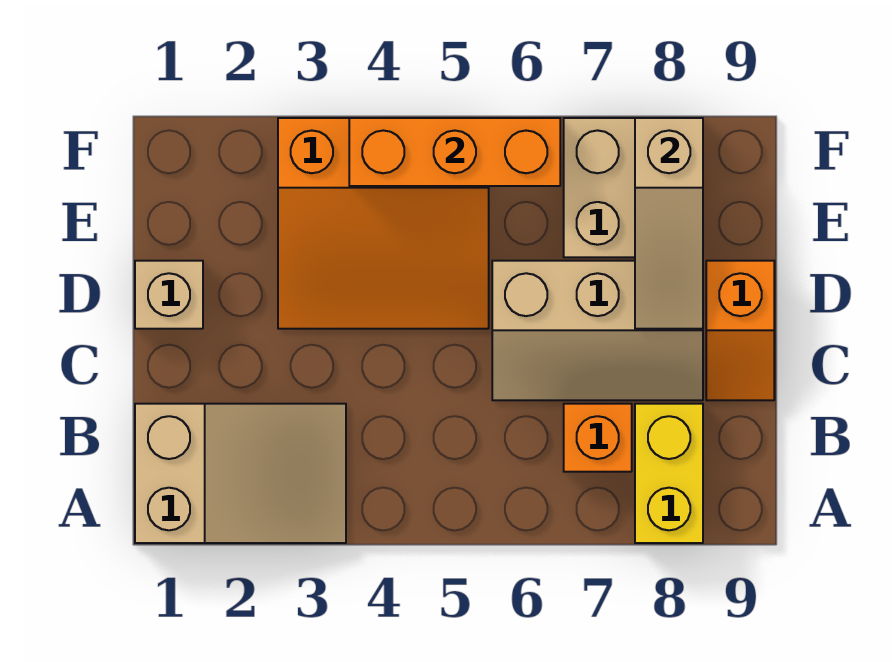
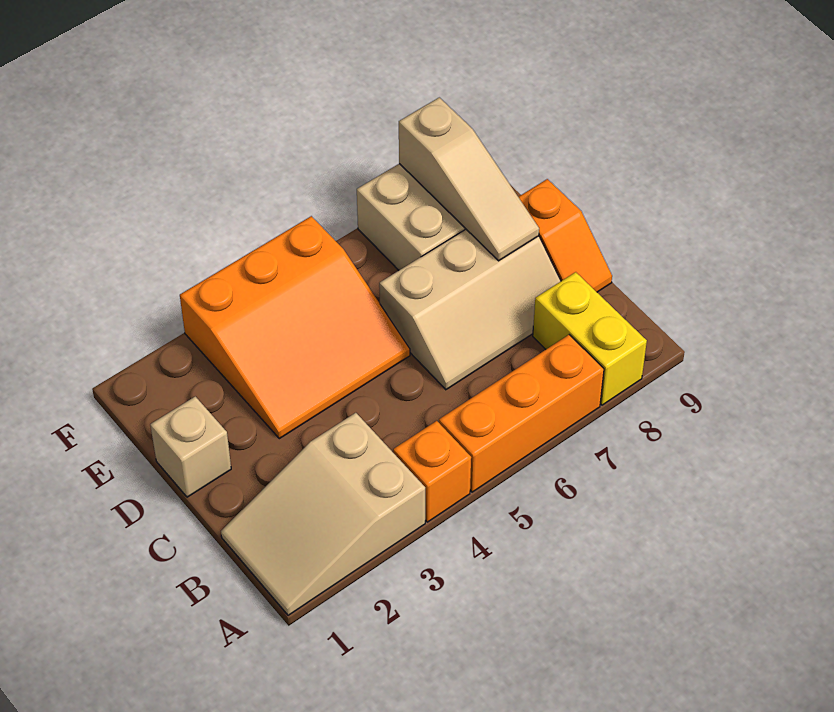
tan slope A1:B3 level 1 top 1 -> tan slope A1:B3 level 1 top 3
orange brick B7 level 1 -> orange brick A4 level 1
orange brick F4:F6 level 2 -> orange brick A5:A7 level 1

